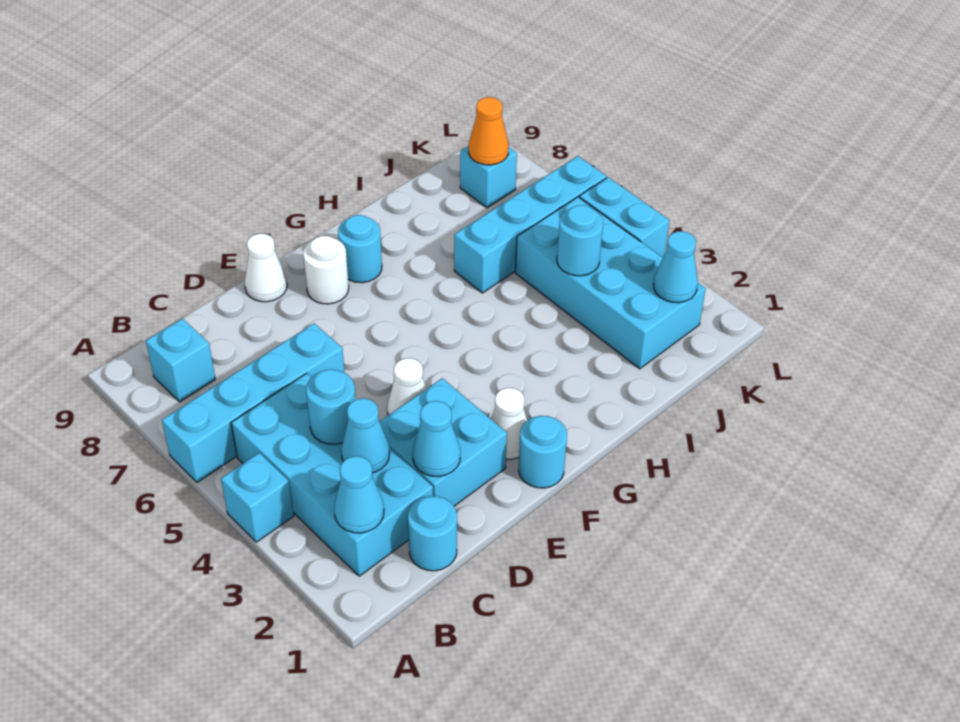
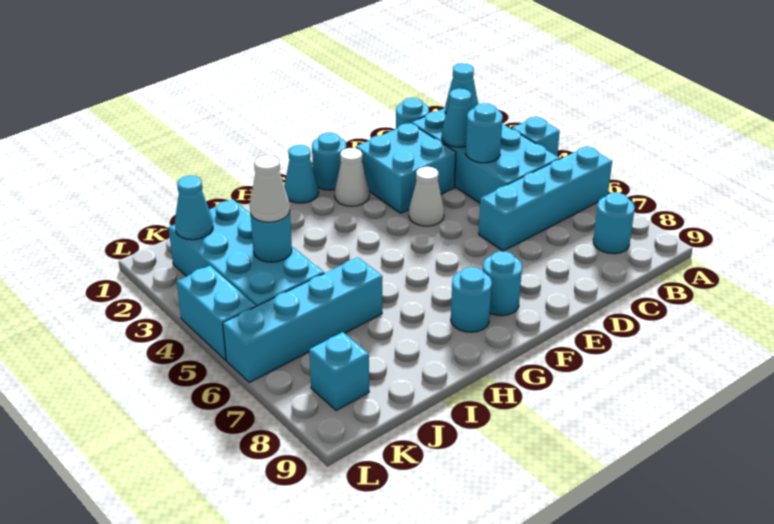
cyan brick B8 level 1 -> cyan round brick B8 level 1
cyan cone D2 level 2 -> cyan cone G1 level 1
white cone E9 level 1 -> white cone J4 level 3
white round brick F8 level 1 -> cyan round brick F8 level 1
orange cone K8 level 2 -> none

